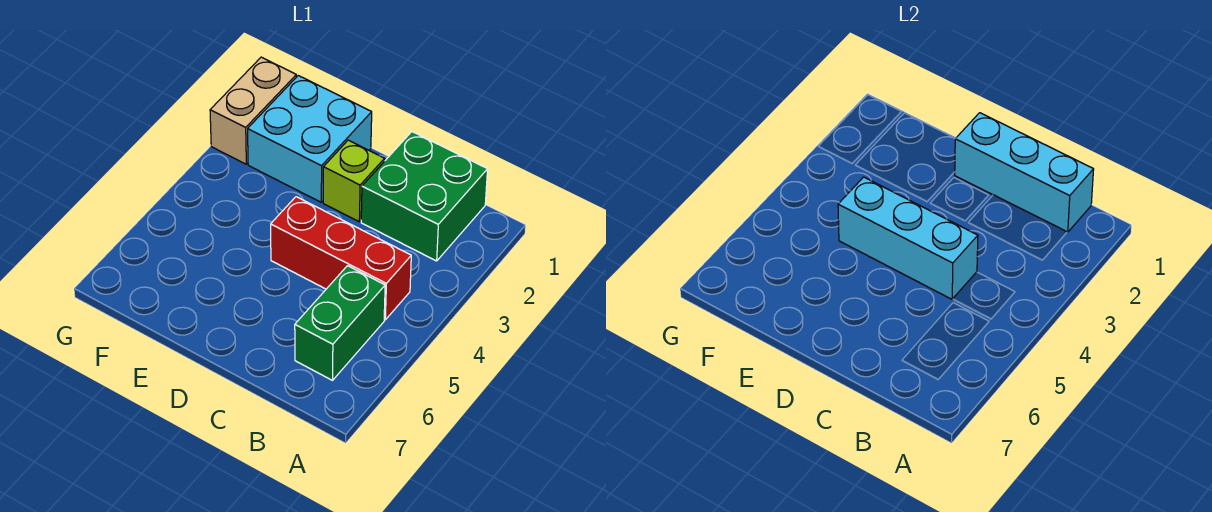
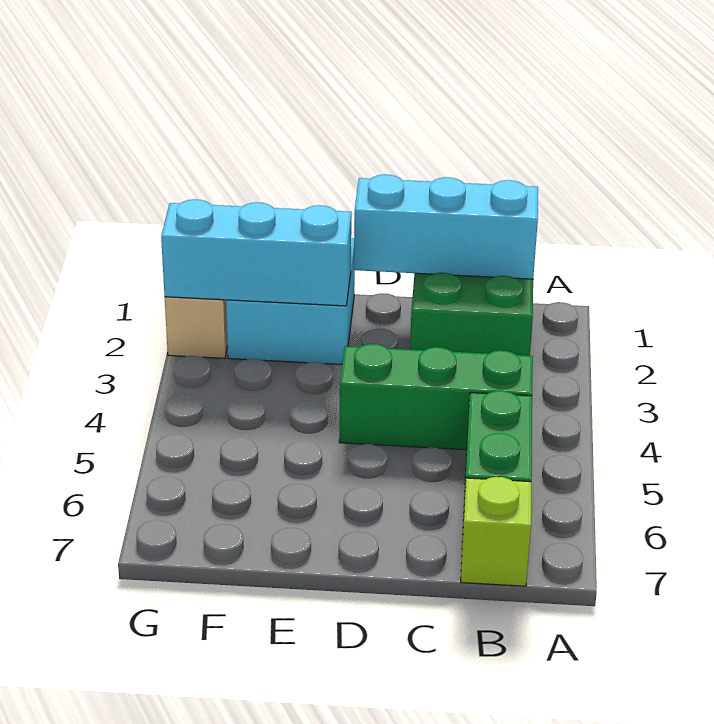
red brick B4:D4 level 1 -> green brick B4:D4 level 1
cyan brick C4:E4 level 2 -> cyan brick E2:G2 level 2
lime brick D2 level 1 -> lime brick B7 level 1

